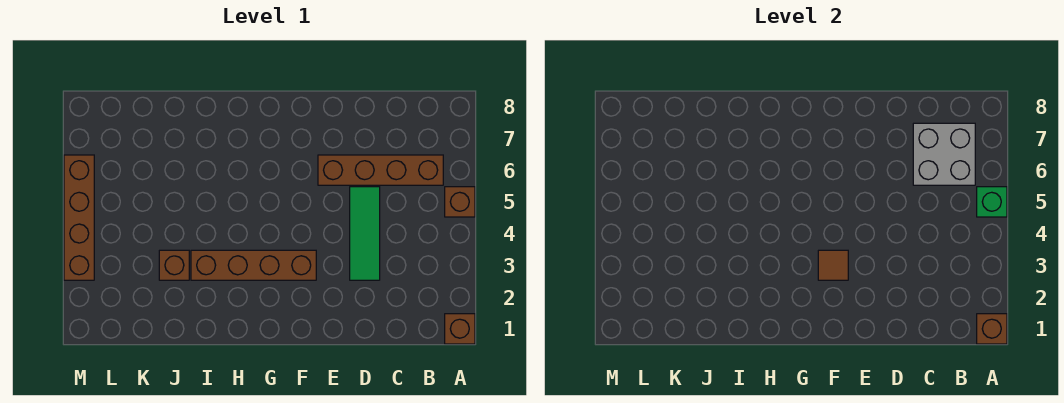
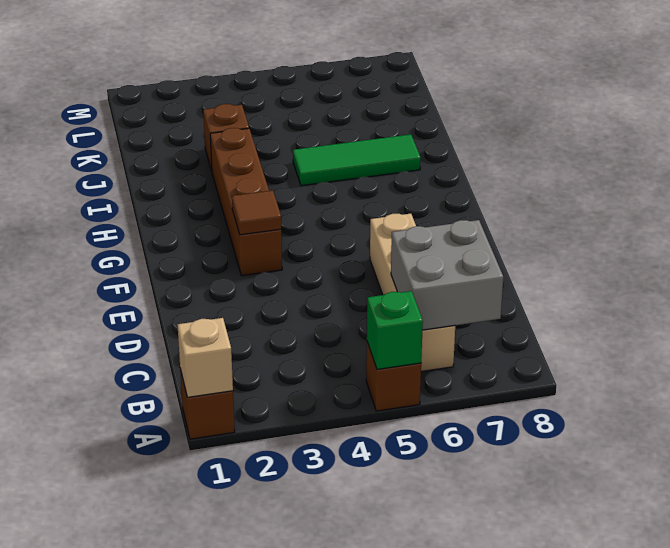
brown brick A1 level 2 -> tan brick A1 level 2
brown brick B6:E6 level 1 -> tan brick B6:E6 level 1
green tile D3:D5 level 1 -> green tile I5:I7 level 1
brown brick M3:M6 level 1 -> none

